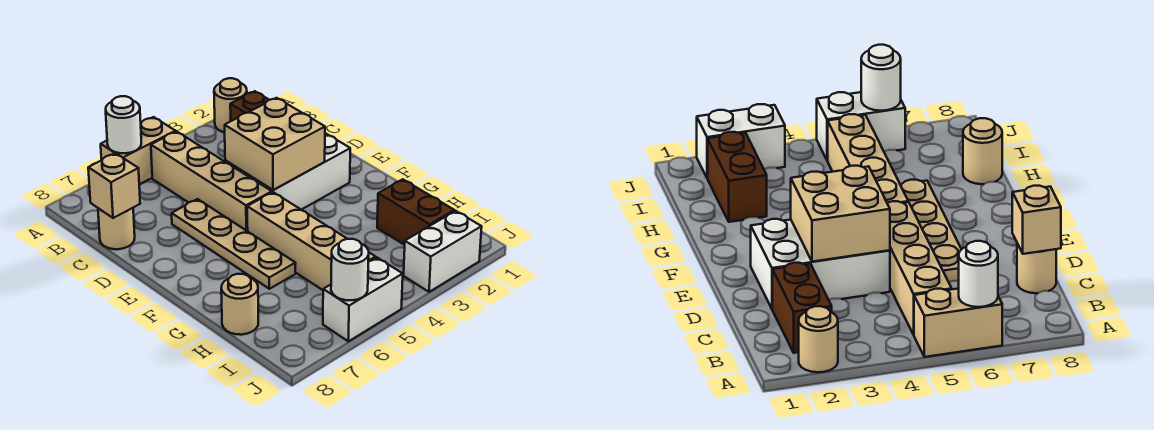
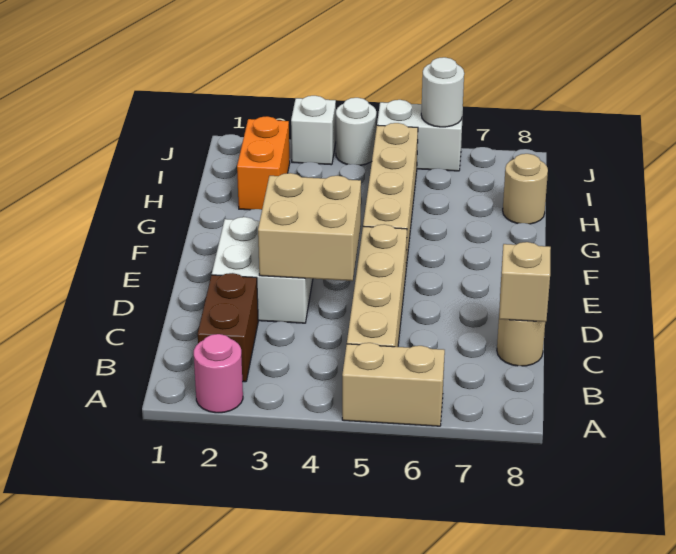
tan round brick A2 level 1 -> pink round brick A2 level 1
white round brick A6 level 2 -> white round brick J4 level 1
white brick D2:E4 level 1 -> white brick D2:E3 level 1
tan plate D6:G6 level 1 -> none
brown brick H2:I2 level 1 -> orange brick H2:I2 level 1
white brick J2:J3 level 1 -> white brick J3 level 1

